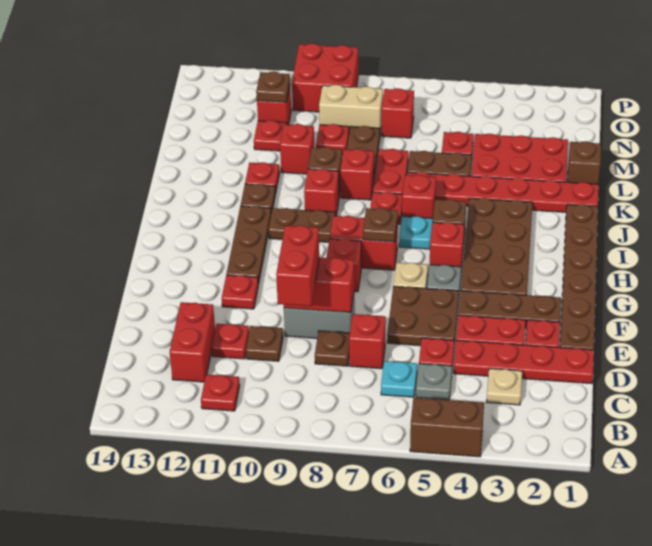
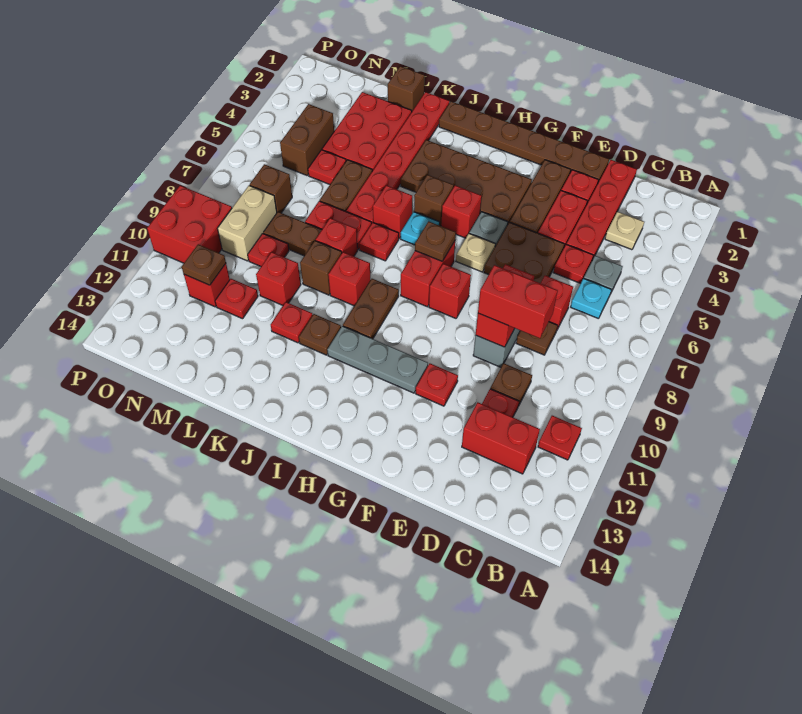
brown brick A4:A5 level 1 -> brown brick N4:N5 level 1
brown plate G11:I11 level 1 -> grey plate G11:I11 level 1
red brick N7 level 1 -> brown brick N7 level 1

